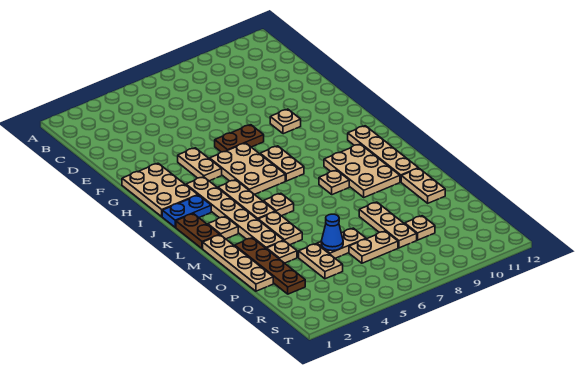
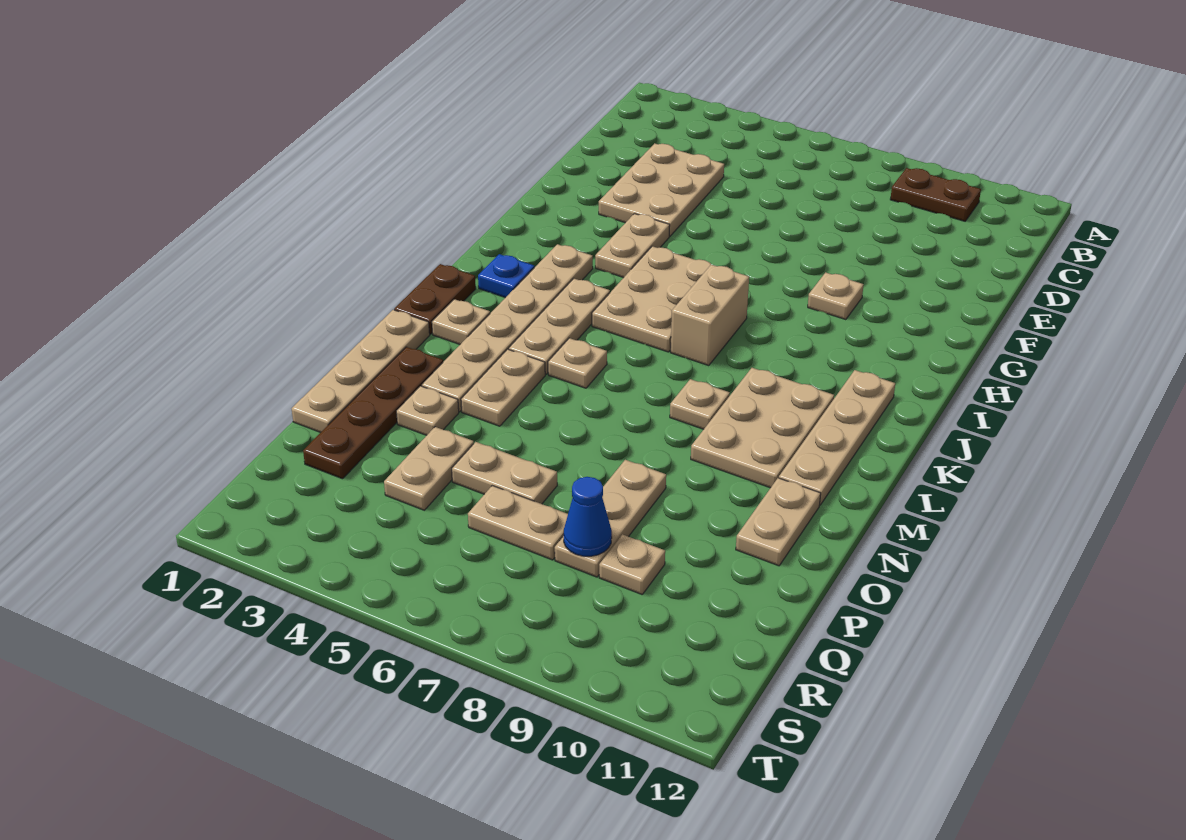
tan plate G1:I2 level 1 -> tan plate D3:F4 level 1
brown plate G6:G7 level 1 -> brown plate B9:B10 level 1
tan plate I7:J7 level 1 -> tan brick I7:J7 level 1
blue plate J1:J2 level 1 -> blue plate J2 level 1
blue cone P5 level 2 -> blue cone Q8 level 2

